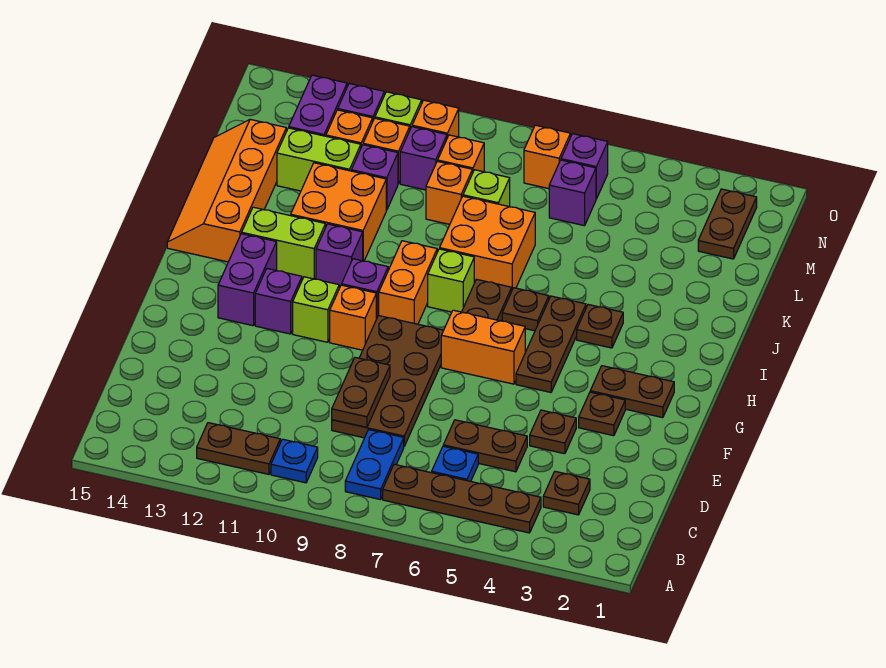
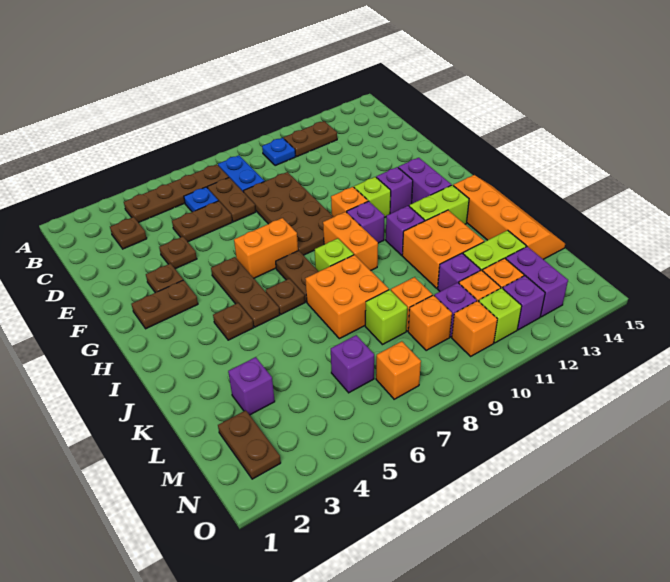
brown plate D9:E9 level 2 -> brown plate C7:D7 level 1
purple brick N6 level 1 -> purple brick L3 level 1

